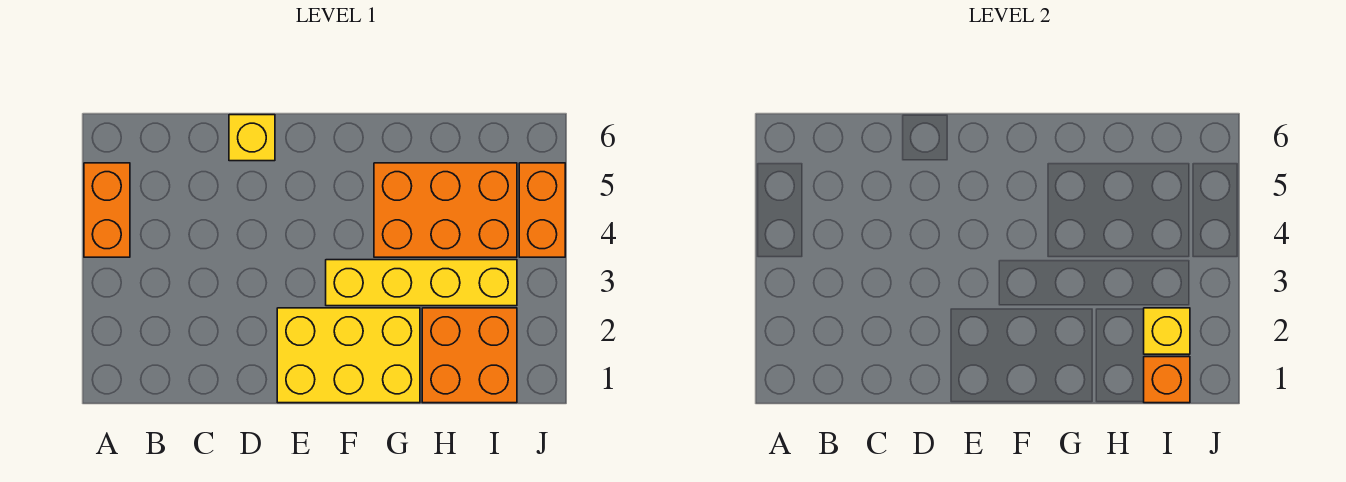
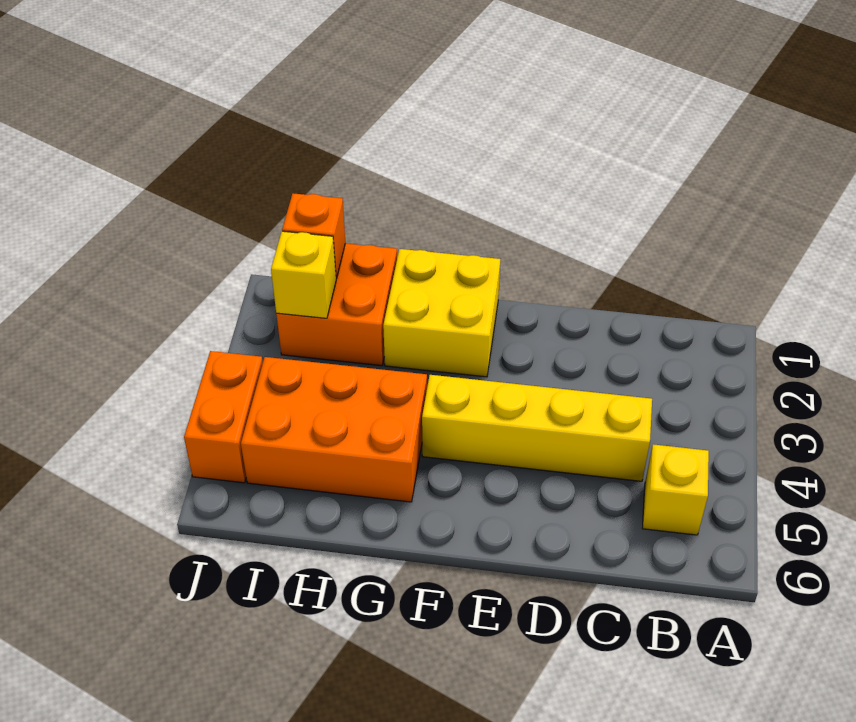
orange brick A4:A5 level 1 -> none
yellow brick D6 level 1 -> yellow brick B5 level 1
yellow brick E1:G2 level 1 -> yellow brick F1:G2 level 1
yellow brick F3:I3 level 1 -> yellow brick C4:F4 level 1

